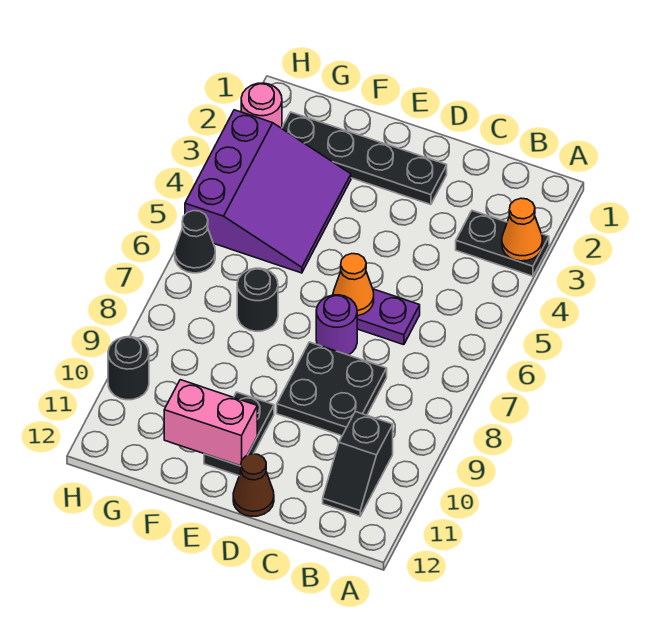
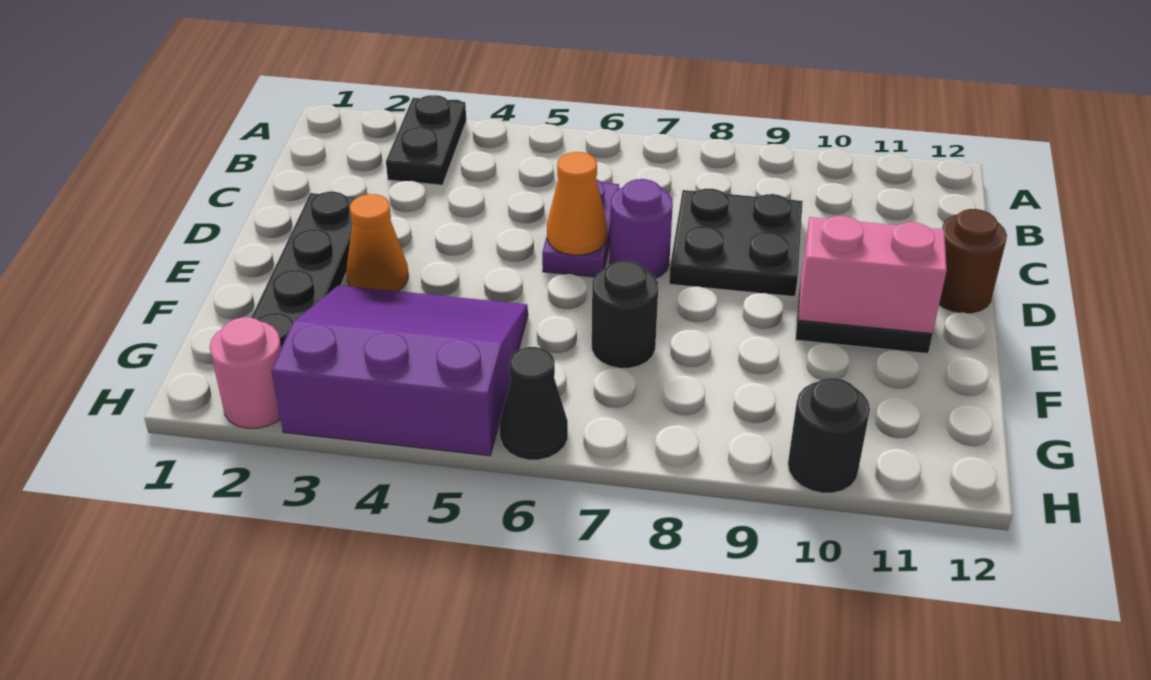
orange cone A3 level 2 -> orange cone E3 level 1
black slope B10:B11 level 1 top 10 -> none
brown cone D12 level 1 -> brown round brick D12 level 1
pink brick E11:F11 level 2 -> pink brick E10:E11 level 2

